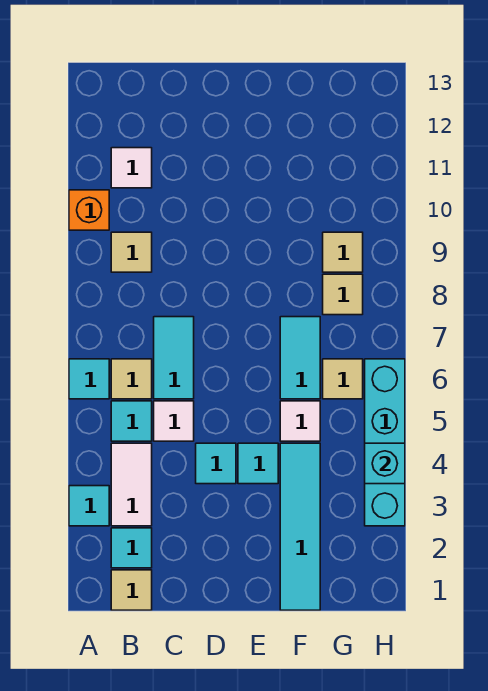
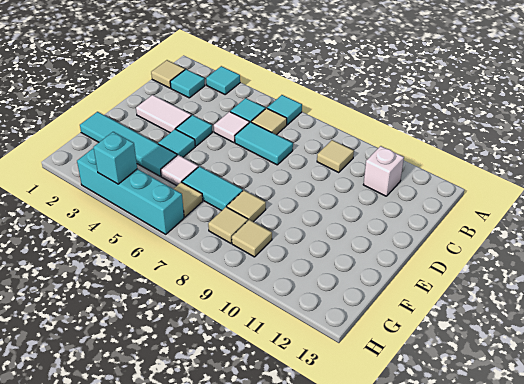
orange brick A10 level 1 -> none
white tile B3:B4 level 1 -> white tile D2:D3 level 1
white tile B11 level 1 -> white brick B11 level 1
none -> tan tile F8 level 1

